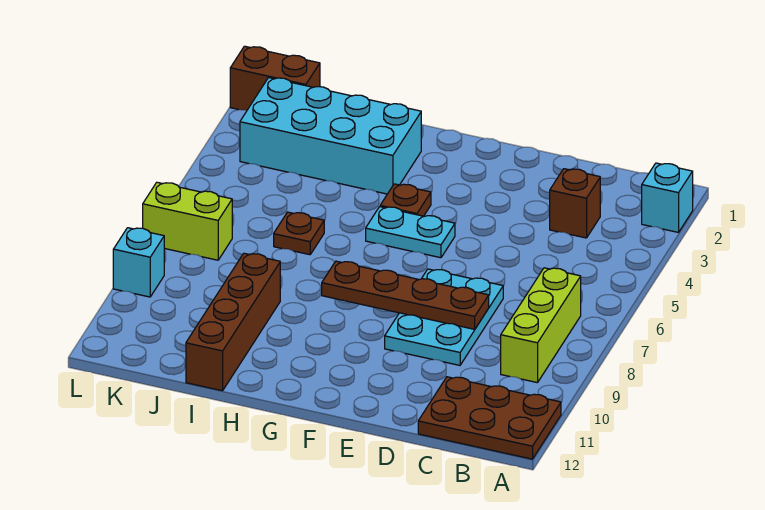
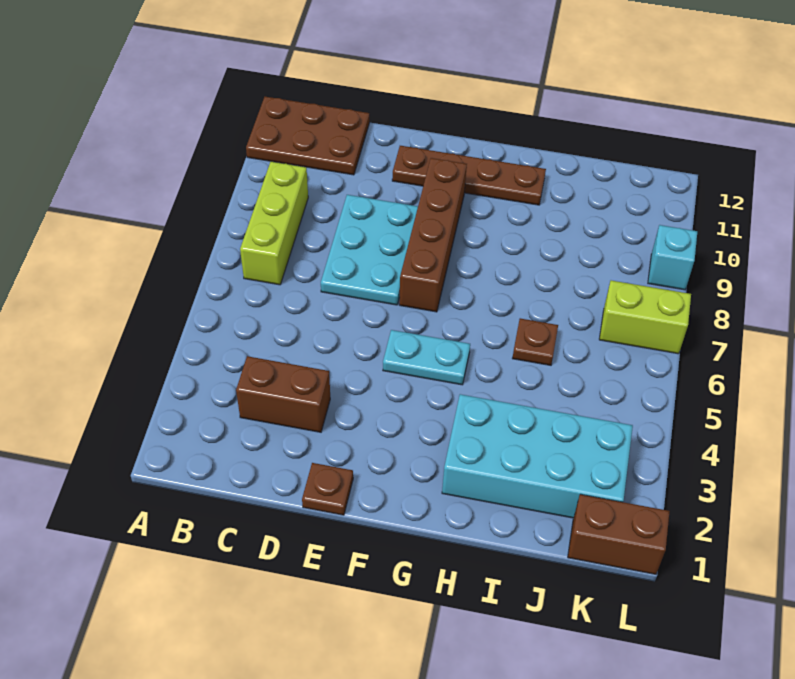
cyan brick A2 level 1 -> none
brown brick C3 level 1 -> brown brick C3:D3 level 1
brown plate D8:G8 level 2 -> brown plate E11:H11 level 1
brown plate G4 level 1 -> brown plate E1 level 1
brown brick I9:I12 level 1 -> brown brick F7:F10 level 1

